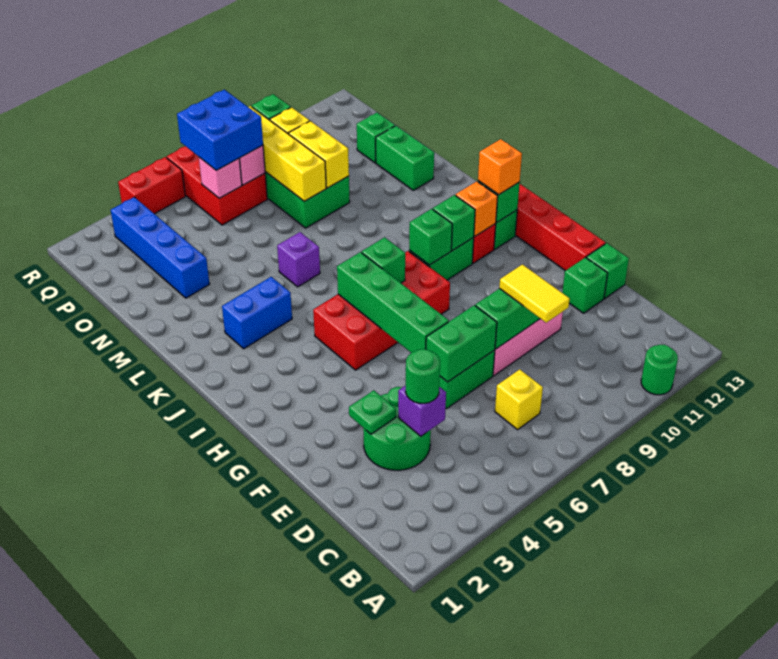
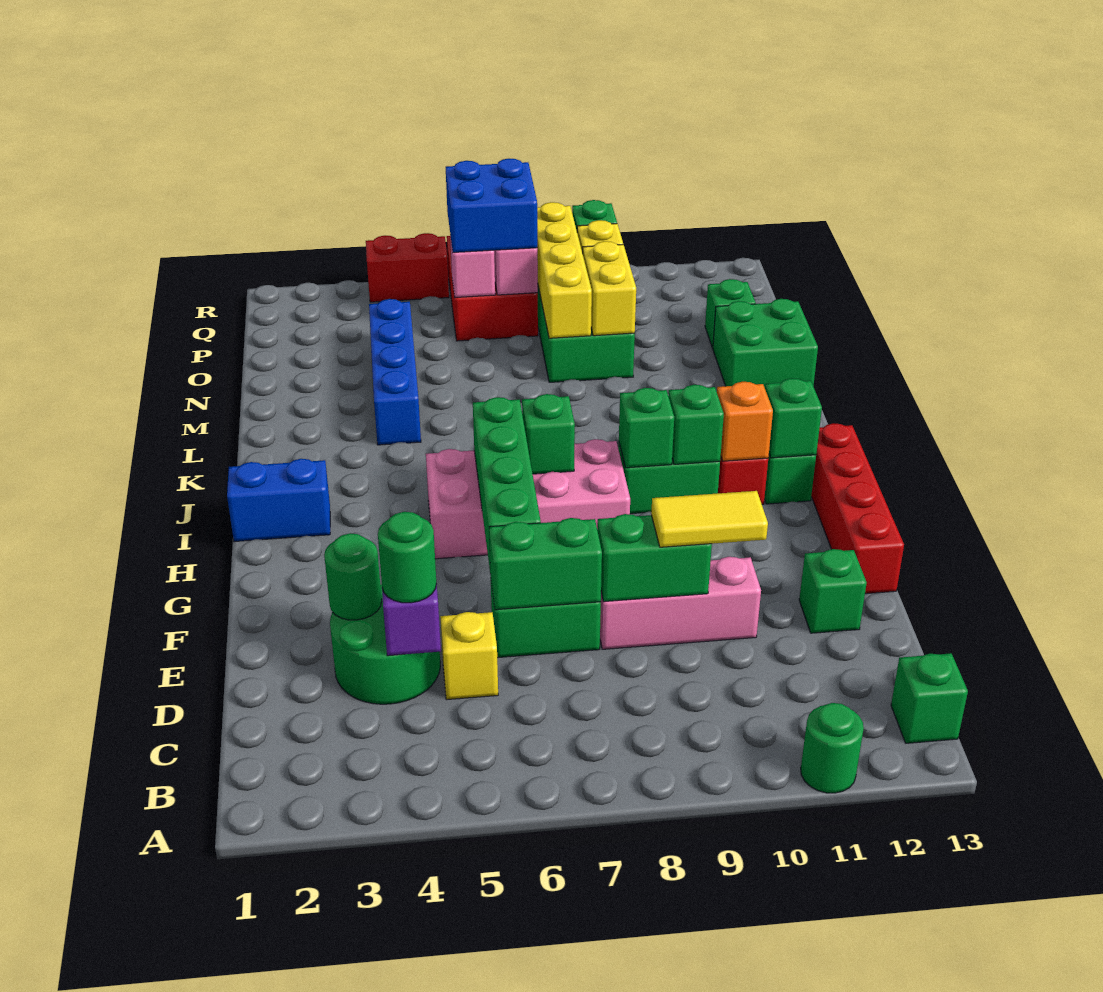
yellow brick C7 level 1 -> yellow brick D5 level 1
yellow tile D9:E9 level 3 -> yellow tile E9:E10 level 3
green plate E3 level 2 -> green round brick E3 level 2
green brick E13 level 1 -> green brick B13 level 1
red brick H5:I8 level 1 -> pink brick H5:I8 level 1
orange brick I12 level 3 -> none
blue brick K3:K4 level 1 -> blue brick I1:I2 level 1
purple brick L6 level 1 -> none
green brick M12:N12 level 1 -> green brick M12:N13 level 1
blue brick N3:Q3 level 1 -> blue brick L4:O4 level 1

